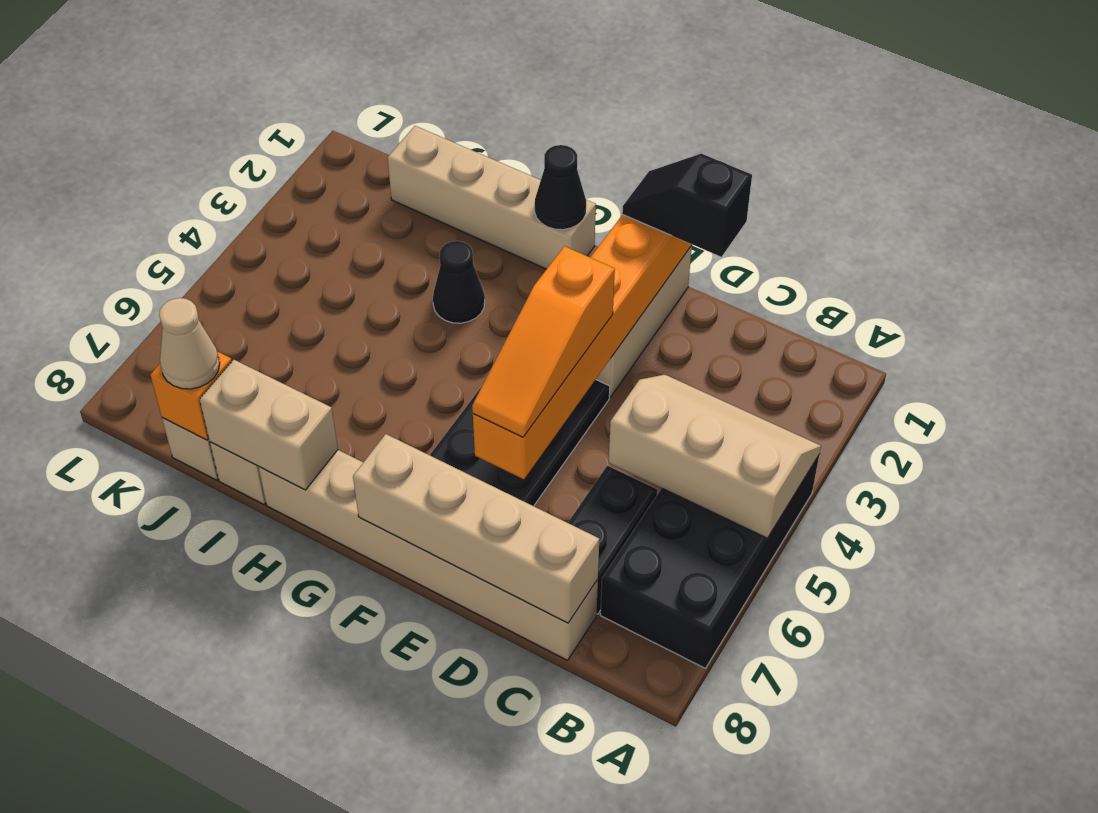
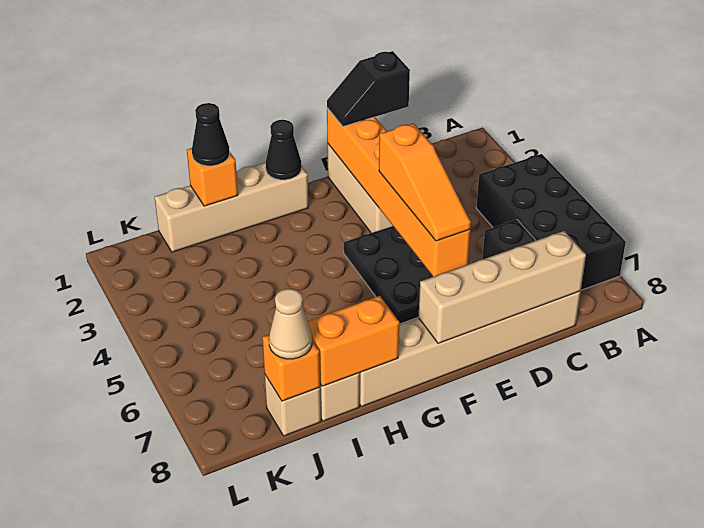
tan slope A4:C5 level 2 top 5 -> none
black cone H3 level 1 -> black cone I1 level 3
tan brick H8:I8 level 2 -> orange brick H8:I8 level 2
none -> orange brick I1 level 2

